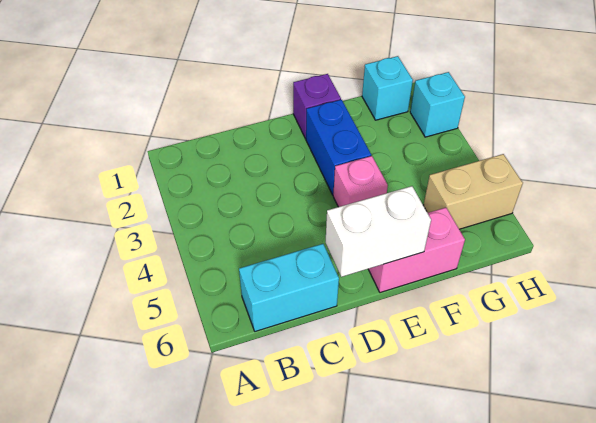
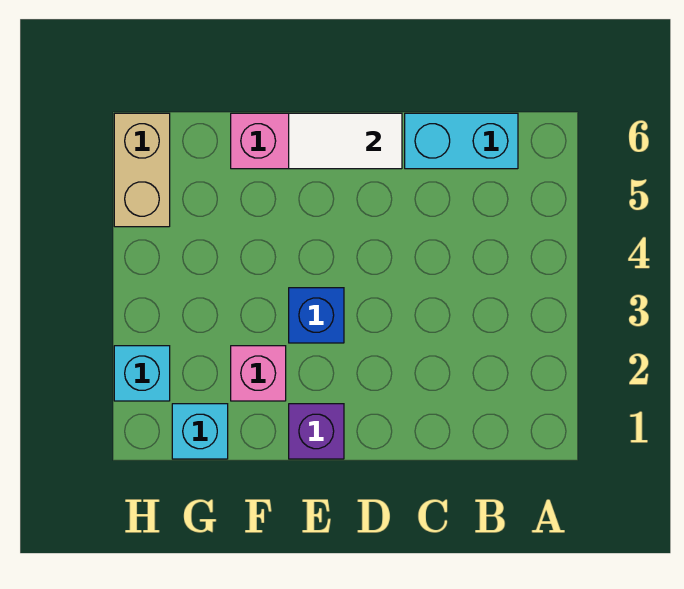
white brick D6:E6 level 2 -> white tile D6:E6 level 2
blue brick E2:E3 level 1 -> blue brick E3 level 1
pink brick E4 level 1 -> pink brick F2 level 1
tan brick G5:H5 level 1 -> tan brick H5:H6 level 1

